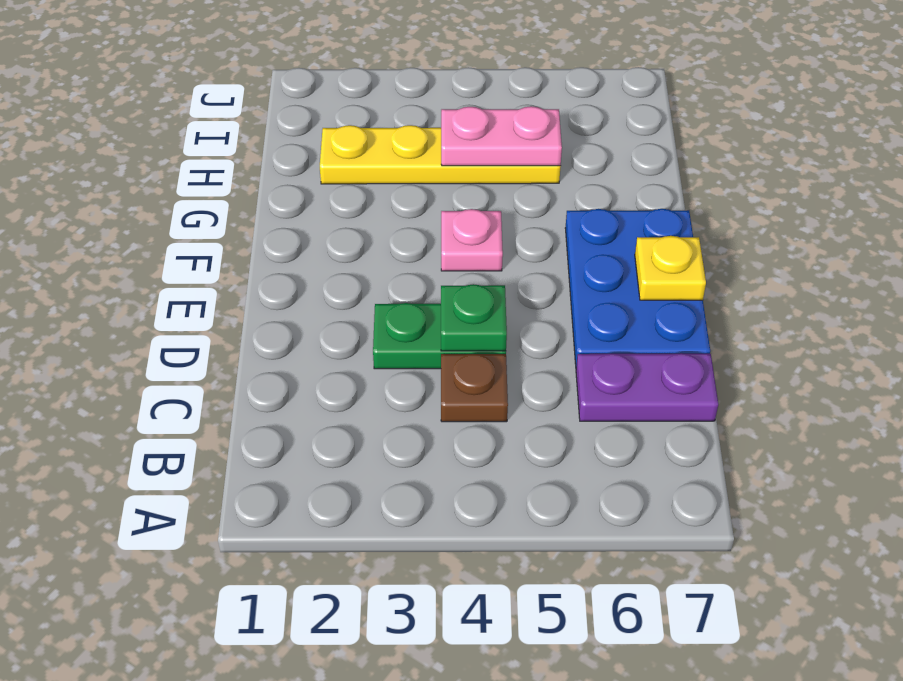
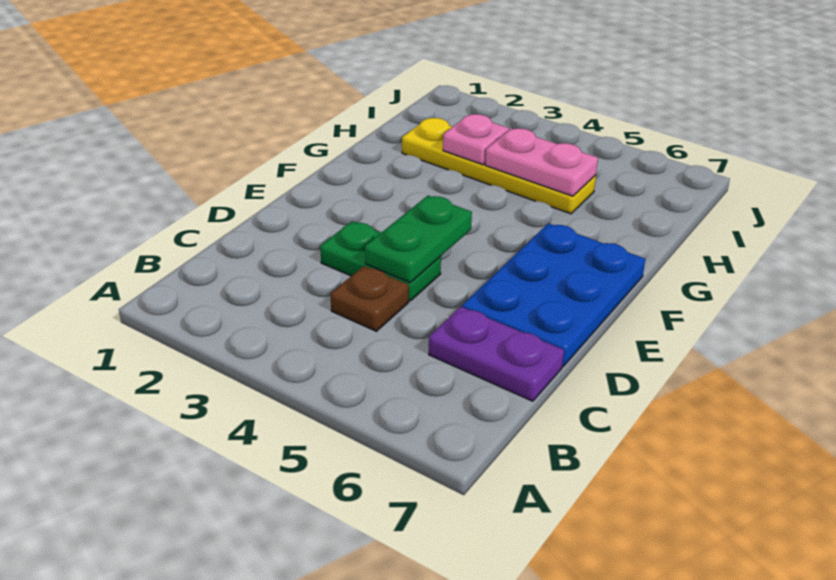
green plate D4 level 2 -> green plate D4:E4 level 2
yellow plate E7 level 2 -> none
pink plate F4 level 1 -> pink plate H3 level 2

